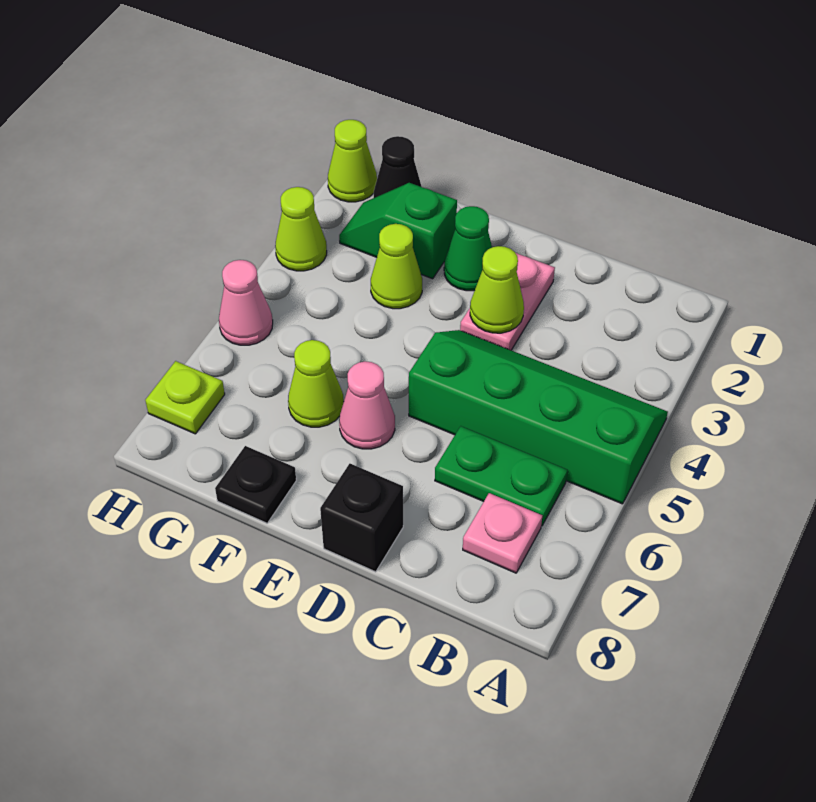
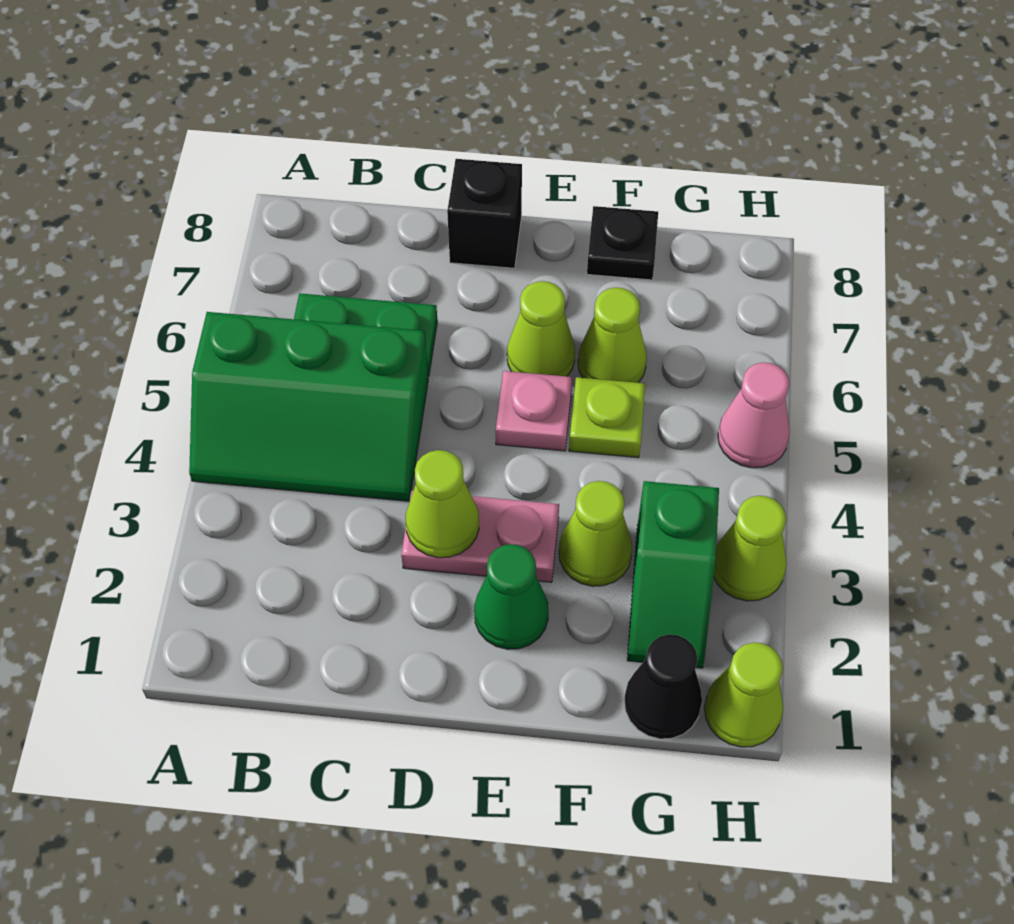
green slope A4:D5 level 1 top 5 -> green slope A4:C5 level 1 top 5
pink plate B7 level 1 -> pink plate E5 level 1
pink plate D2:D3 level 1 -> pink plate D3:E3 level 1
pink cone E6 level 1 -> lime cone E6 level 1
green slope F2:G2 level 1 top F -> green slope G2:G3 level 1 top 3
lime plate H7 level 1 -> lime plate F5 level 1

